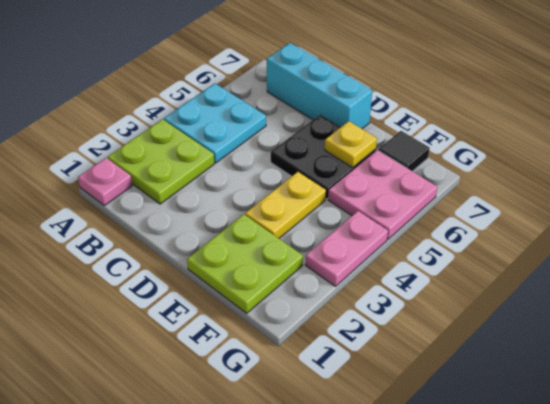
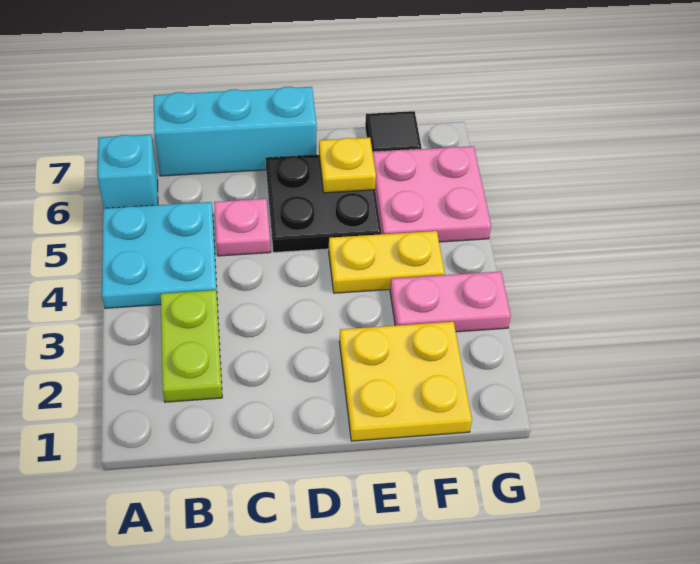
pink plate A1 level 1 -> pink plate C5 level 1
lime plate A2:B3 level 1 -> lime plate B2:B3 level 1
none -> cyan brick A6 level 1
lime plate E1:F2 level 1 -> yellow plate E1:F2 level 1
yellow plate E3:E4 level 1 -> yellow plate E4:F4 level 1
pink plate G3:G4 level 1 -> pink plate F3:G3 level 1

